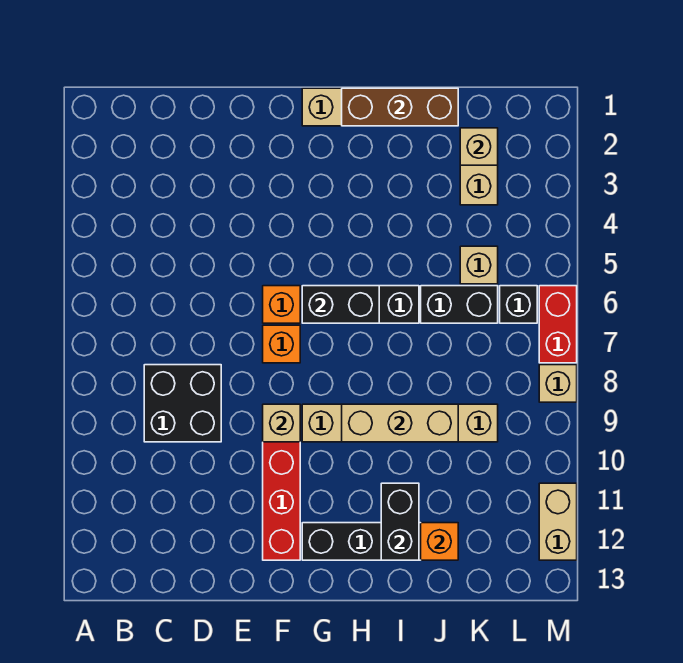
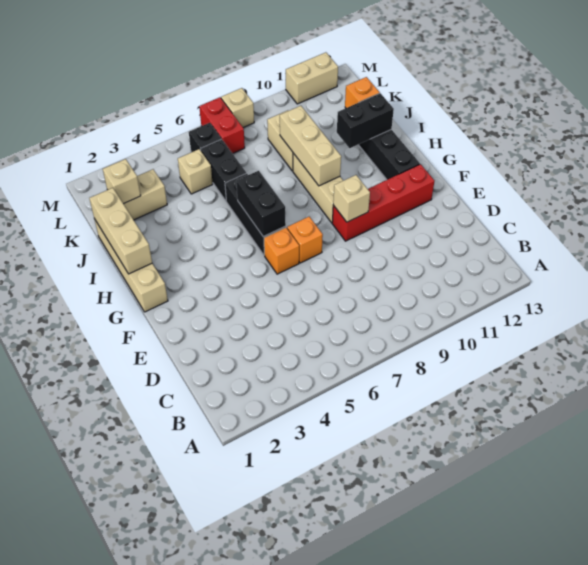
black brick C8:D9 level 1 -> none
brown brick H1:J1 level 2 -> tan brick H1:J1 level 2
red brick M6:M7 level 1 -> red brick L7:M7 level 1

